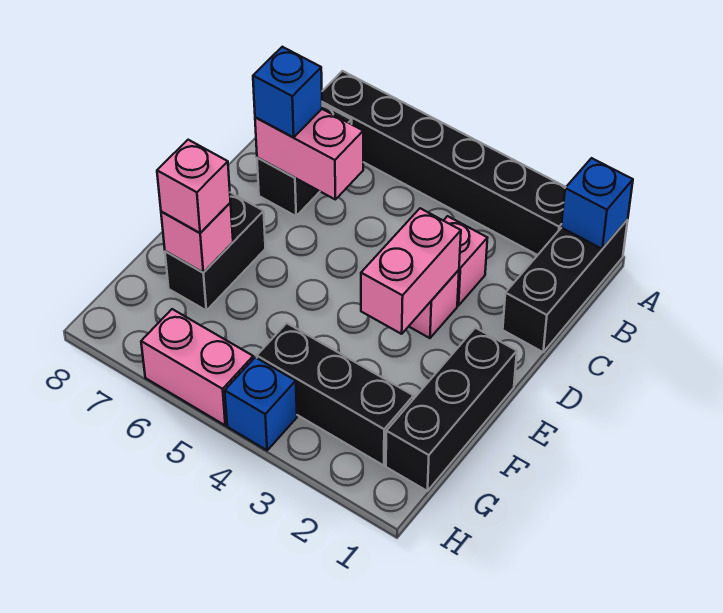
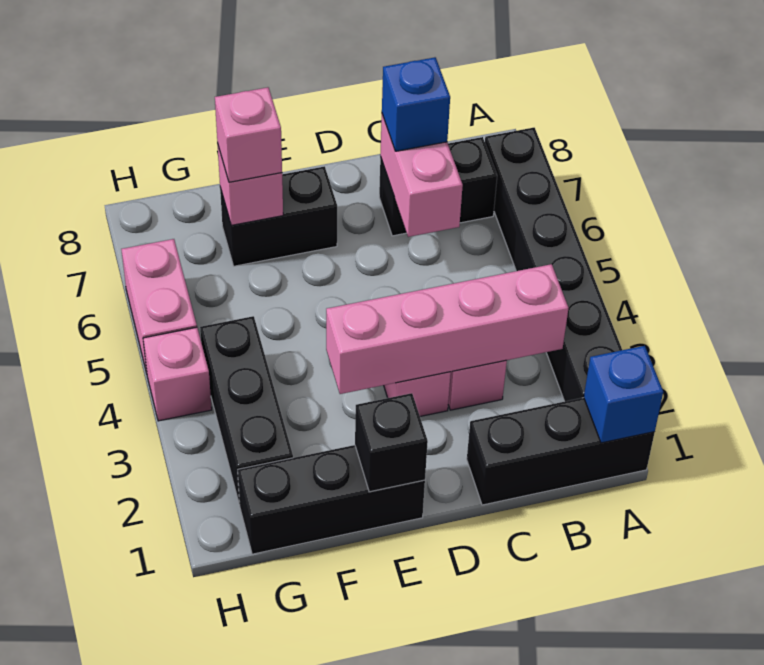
pink brick D3:E3 level 2 -> pink brick B3:E3 level 2
none -> black brick E1 level 2
blue brick H4 level 1 -> pink brick H4 level 1

